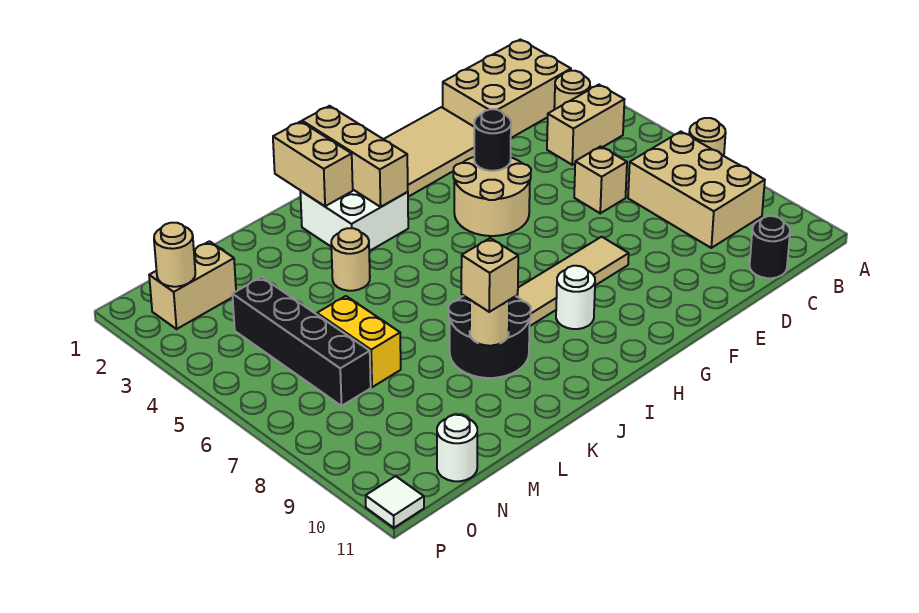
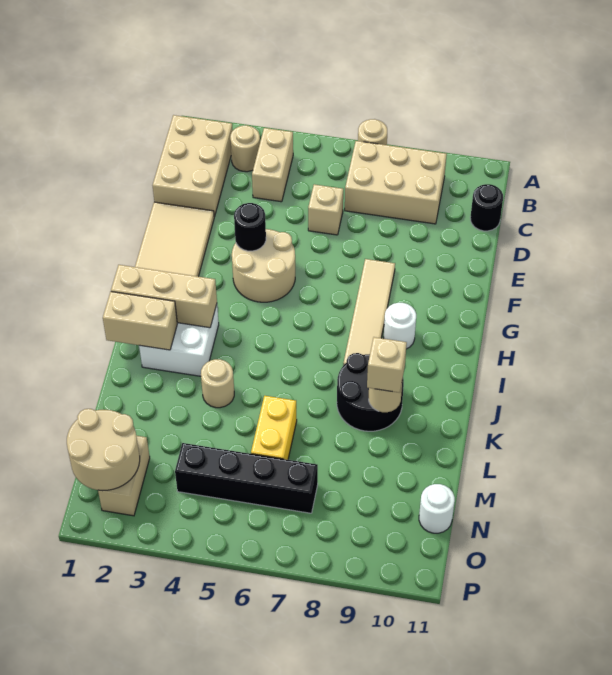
yellow brick M6:M7 level 1 -> yellow brick L6:M6 level 1
tan round brick O2 level 2 -> tan round brick N1:O2 level 2
white tile P11 level 1 -> none

